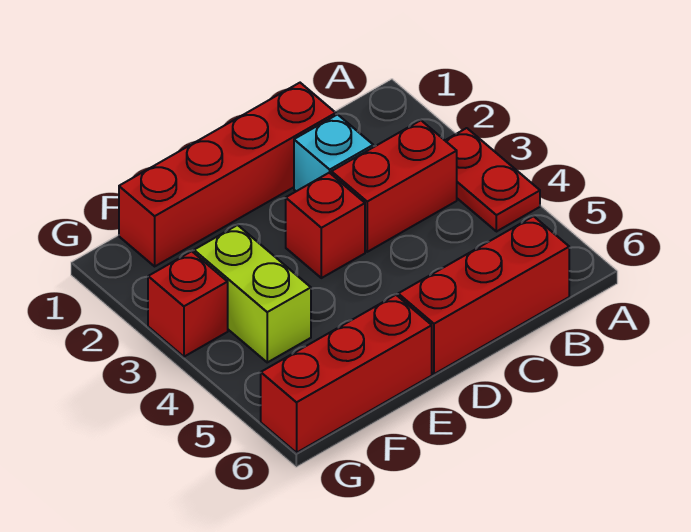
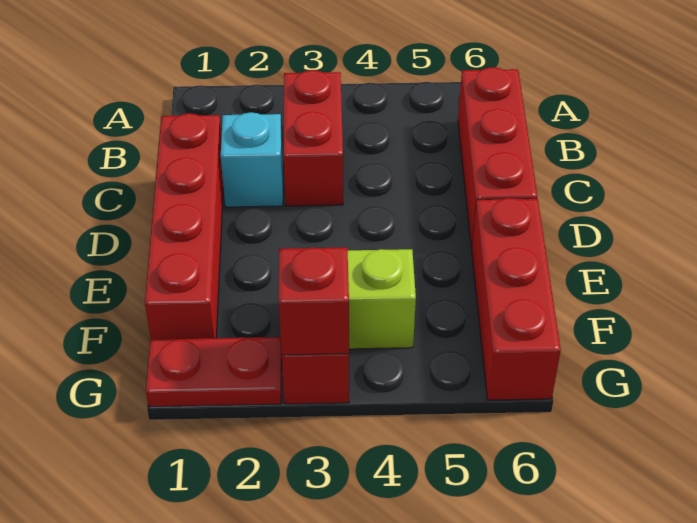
red plate A3:A4 level 1 -> red plate G1:G2 level 1
red brick D3 level 1 -> red brick G3 level 2

